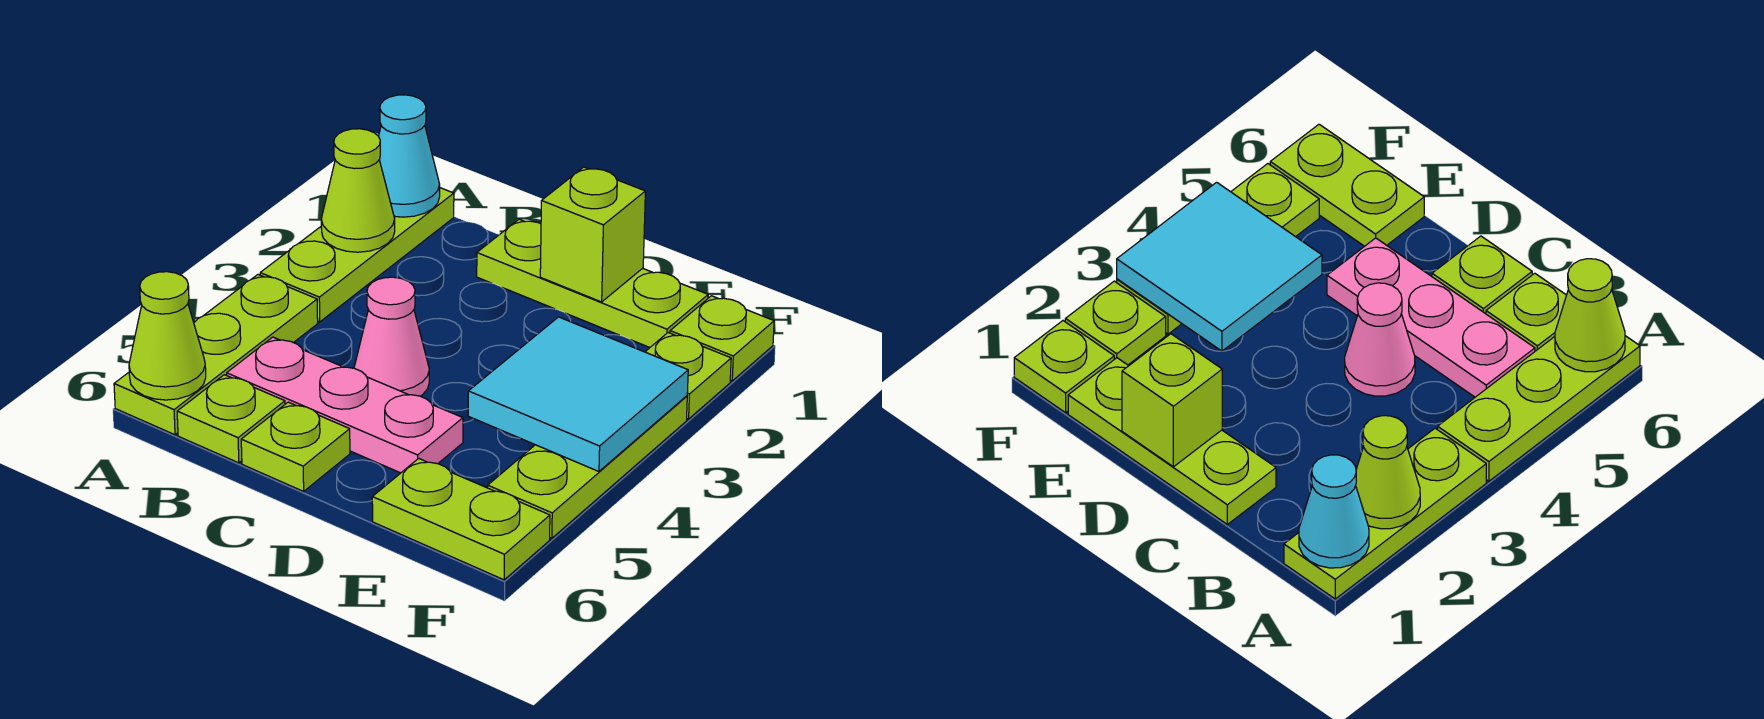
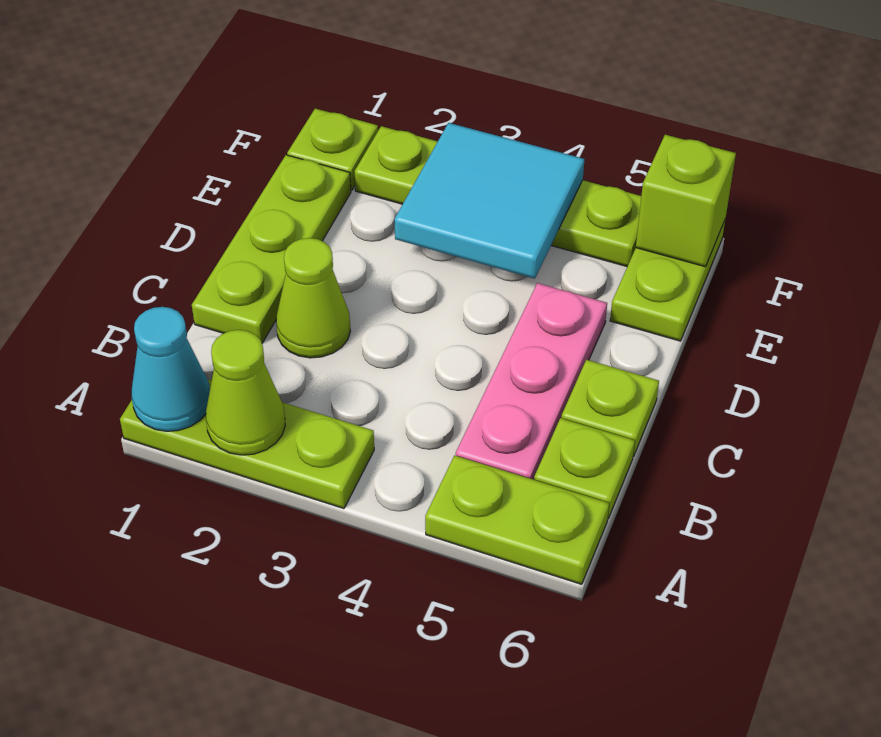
lime plate A4:A6 level 1 -> lime plate A5:A6 level 1
lime cone A6 level 2 -> lime cone C2 level 1
pink cone C4 level 1 -> none
lime brick D1 level 2 -> lime brick F6 level 2

